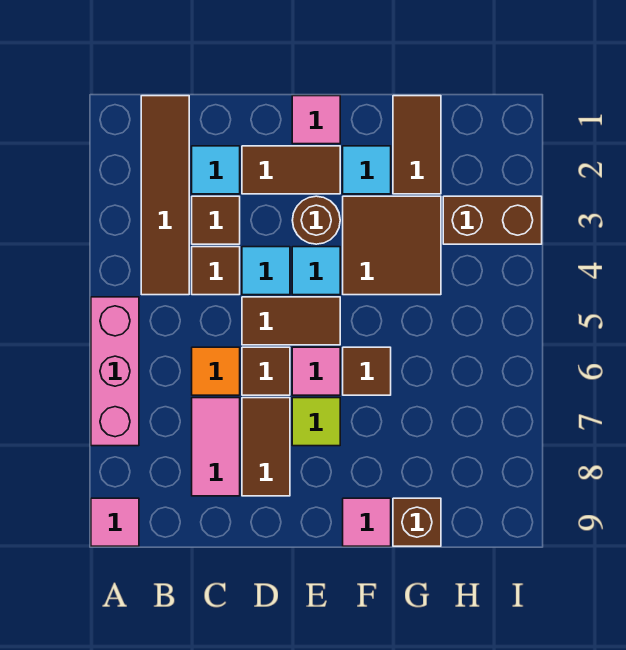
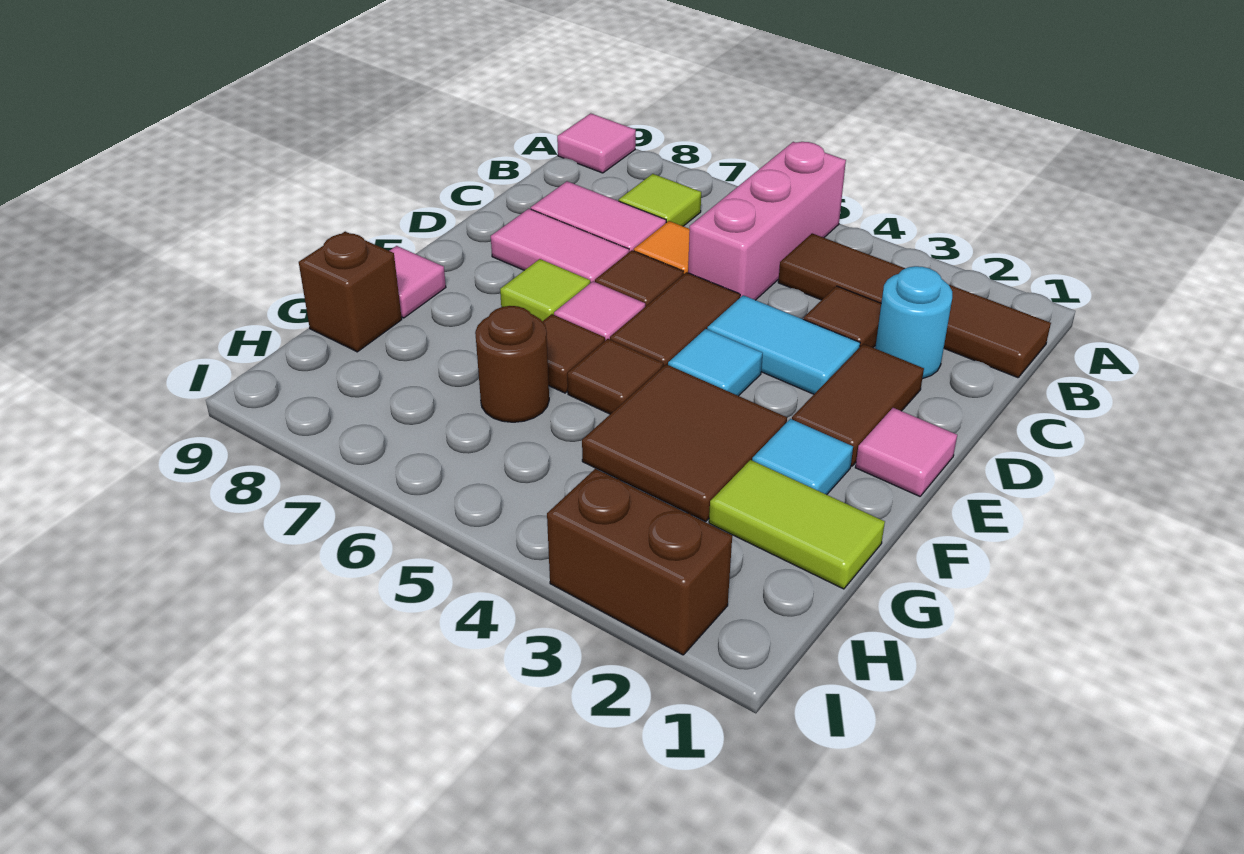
pink brick A5:A7 level 1 -> pink brick A5:C5 level 1
none -> lime tile B7 level 1
cyan tile C2 level 1 -> cyan round brick C2 level 1
brown tile C4 level 1 -> brown tile F5 level 1
cyan tile D4 level 1 -> cyan tile D3:D4 level 1
brown tile D7:D8 level 1 -> pink tile D7:D8 level 1
brown round brick E3 level 1 -> brown round brick G6 level 1
brown tile G1:G2 level 1 -> lime tile G1:G2 level 1
brown brick H3:I3 level 1 -> brown brick I2:I3 level 1

